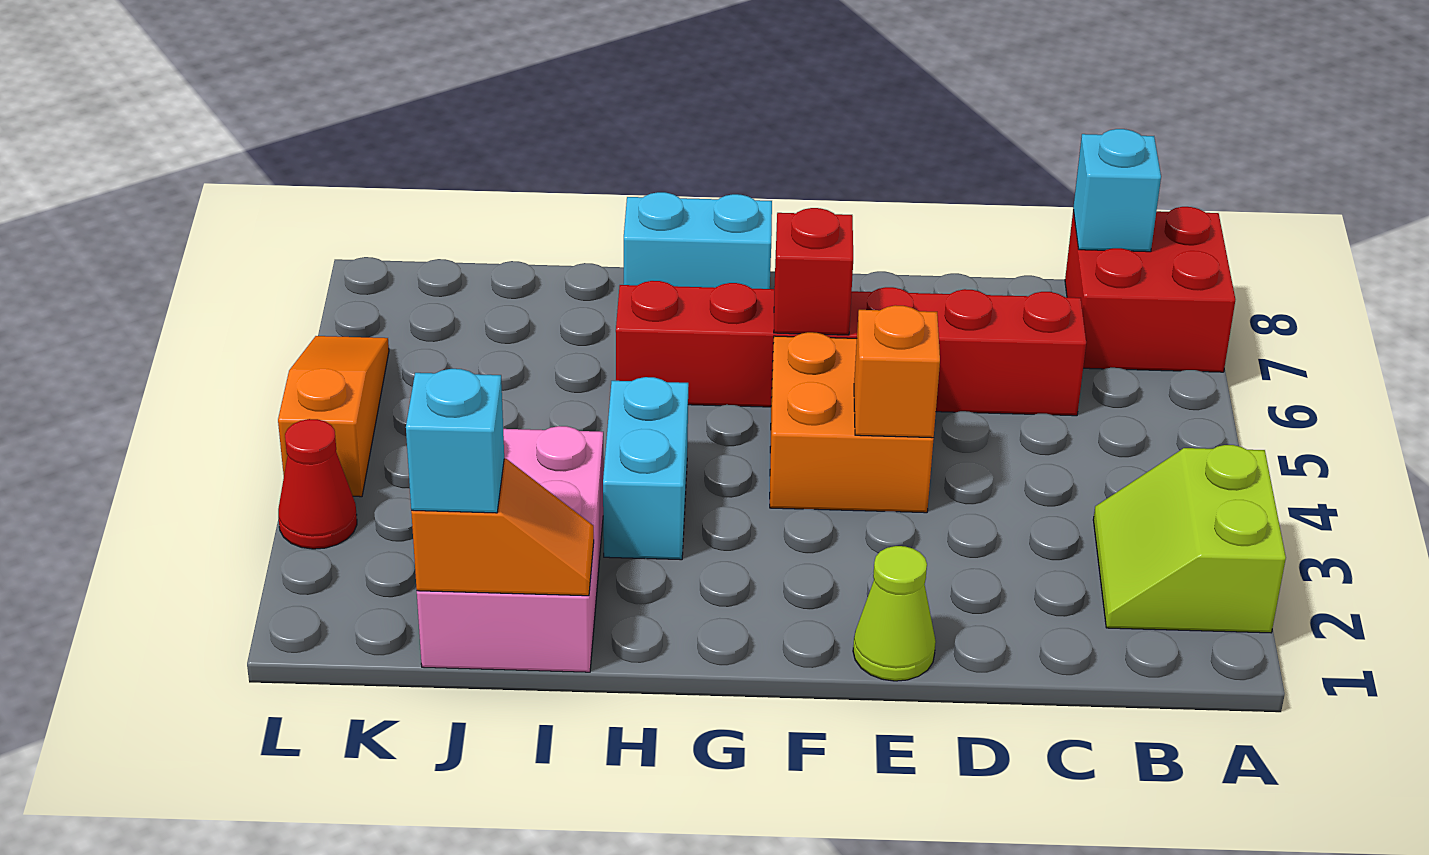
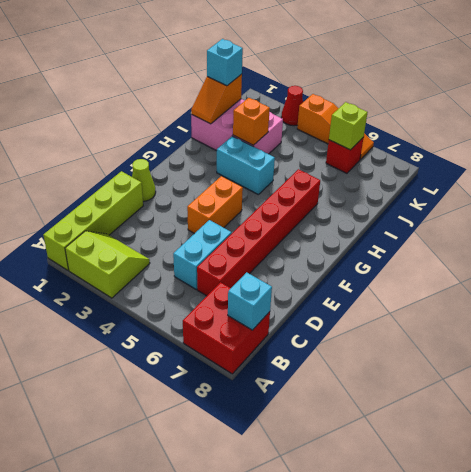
none -> lime brick A1:D1 level 1
orange brick E4:F5 level 1 -> orange brick E4:F4 level 1
orange brick E4 level 2 -> orange brick I3 level 2
red brick F6 level 2 -> red brick K6 level 1
cyan brick G8:H8 level 1 -> cyan brick C5:D5 level 1
none -> lime brick K6 level 2

